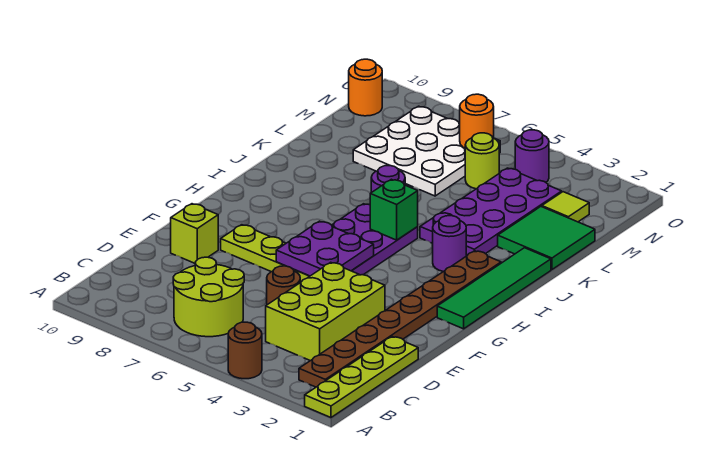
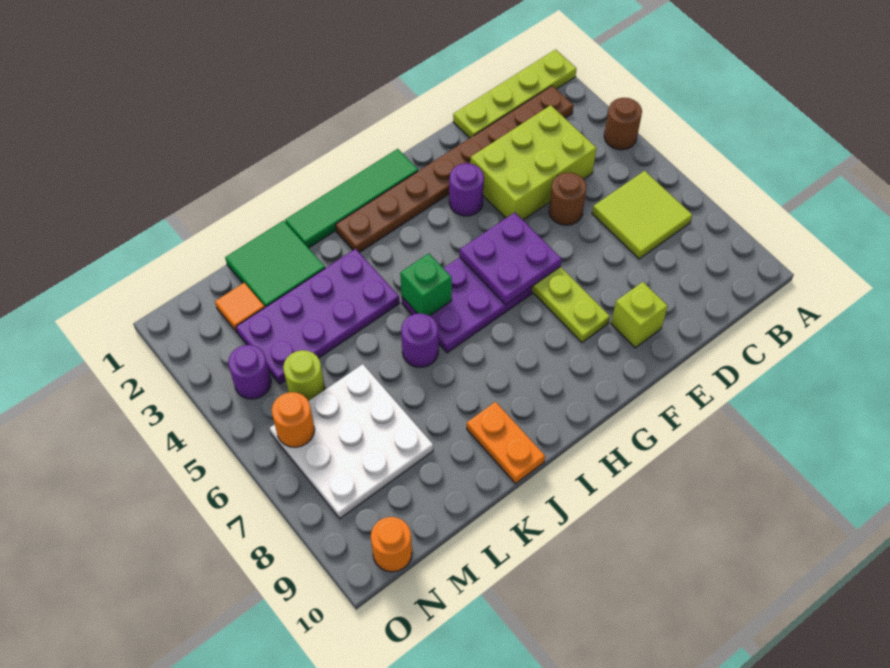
lime round brick B6:C7 level 1 -> lime tile B6:C7 level 1
purple round brick I3 level 1 -> purple round brick F3 level 1
none -> orange plate J9:J10 level 1
lime tile M2 level 1 -> orange tile M2 level 1

